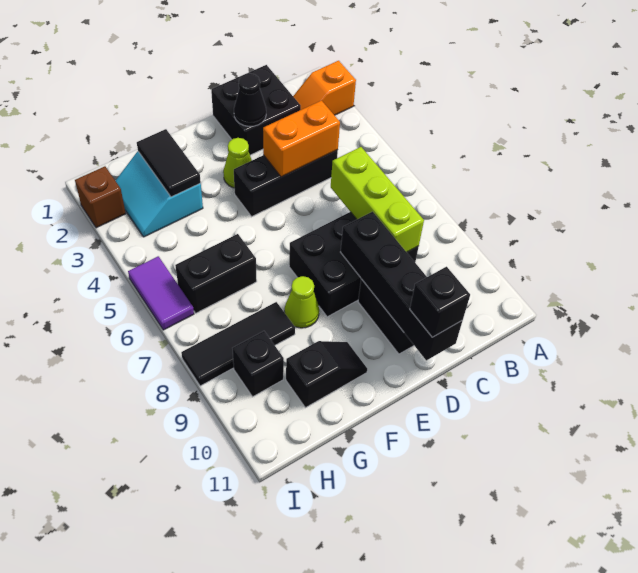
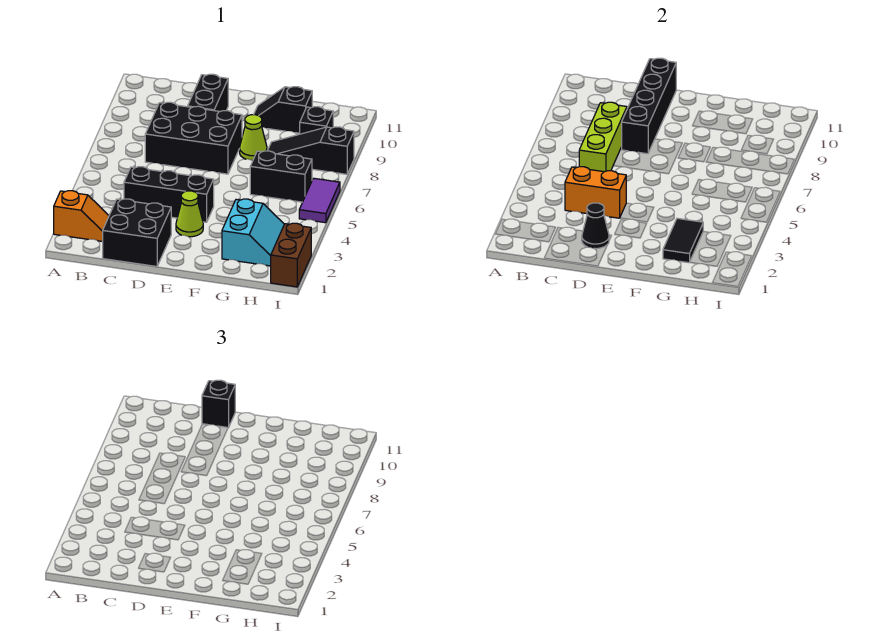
black tile G8:I8 level 1 -> black slope G8:I8 level 1 top I
brown brick I2 level 1 -> brown brick I1:I2 level 1

